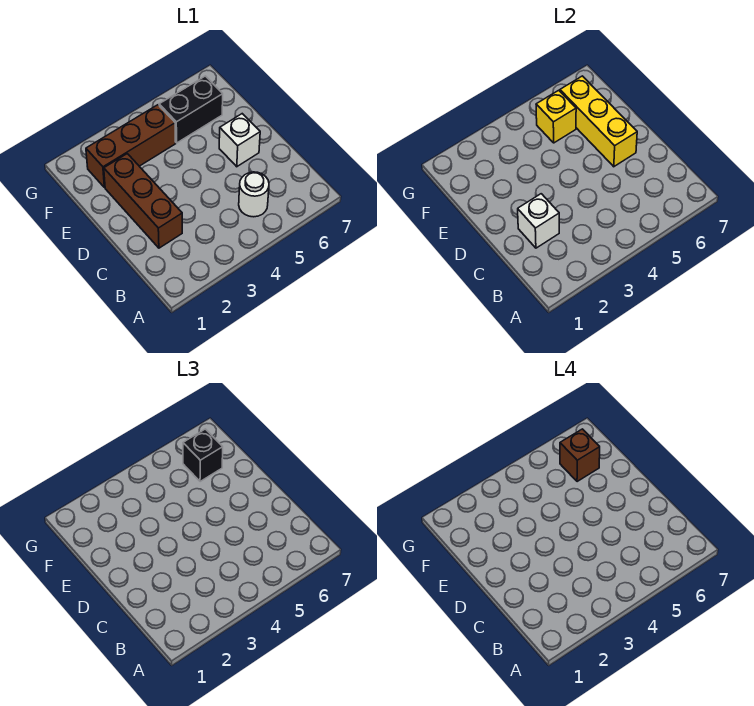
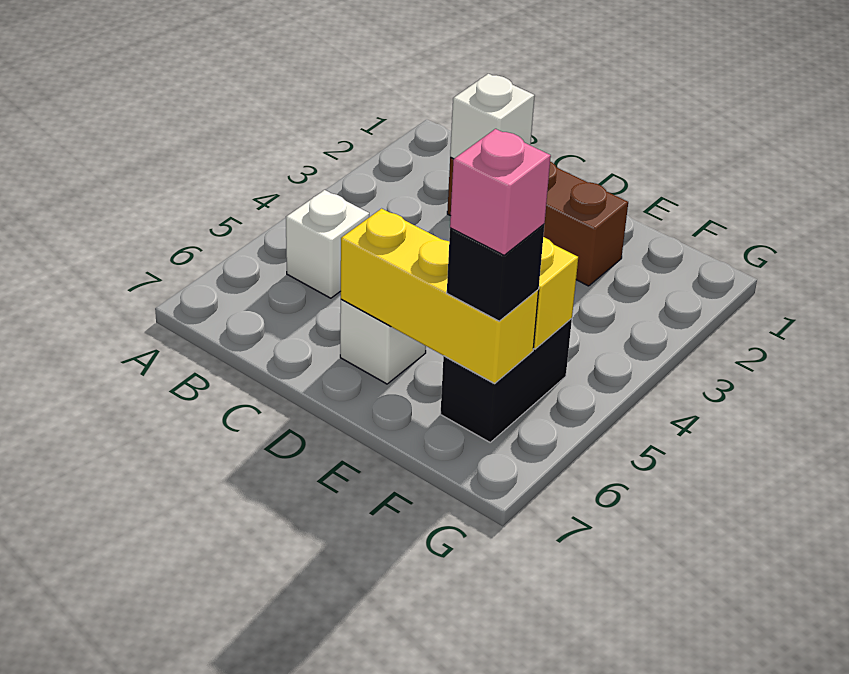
white round brick B5 level 1 -> white brick B5 level 1
brown brick F2:F4 level 1 -> none
brown brick F6 level 4 -> pink brick F6 level 4

